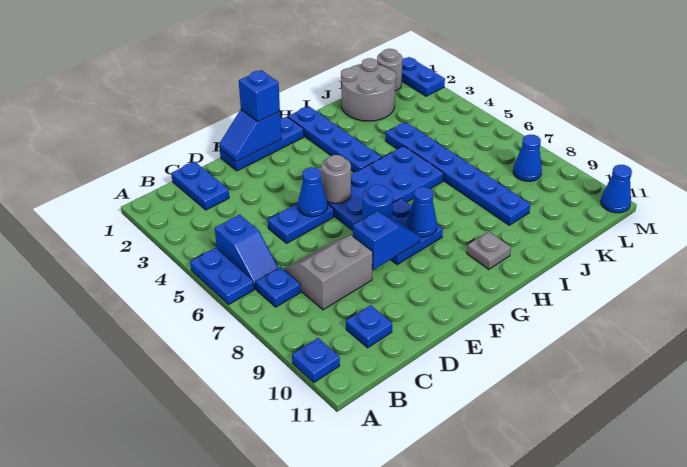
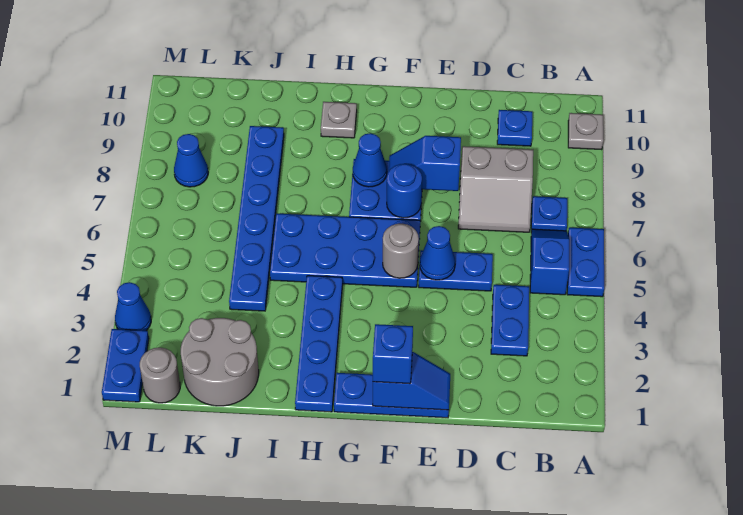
blue plate A10 level 1 -> grey plate A10 level 1
blue plate C1:C2 level 1 -> blue plate C3:C4 level 1
blue cone M11 level 1 -> blue cone M3 level 1

